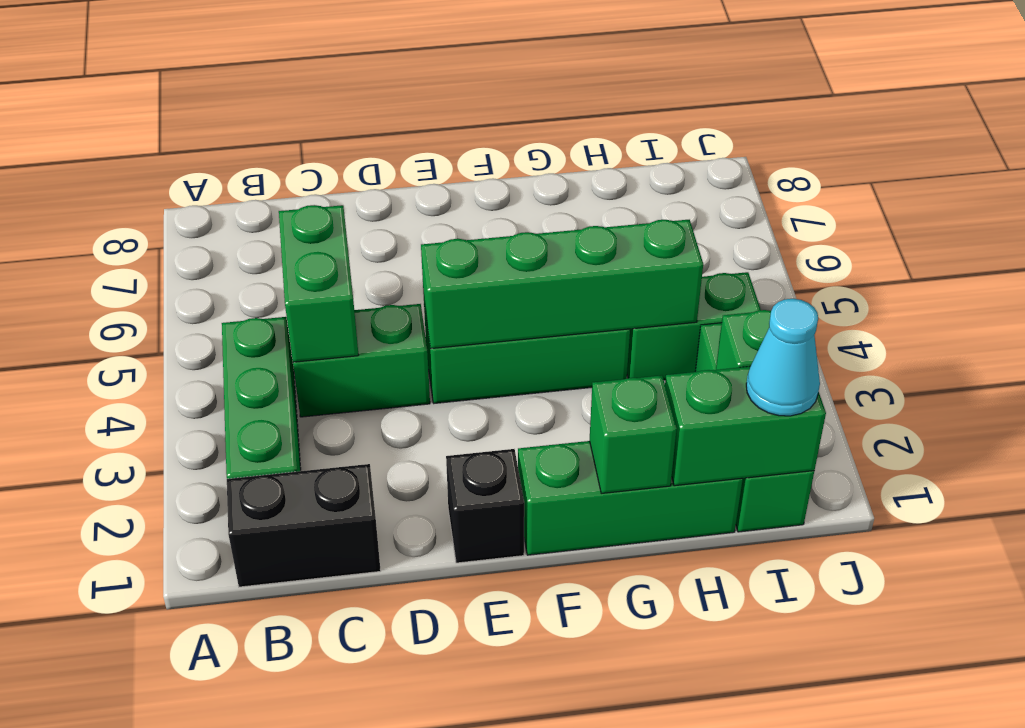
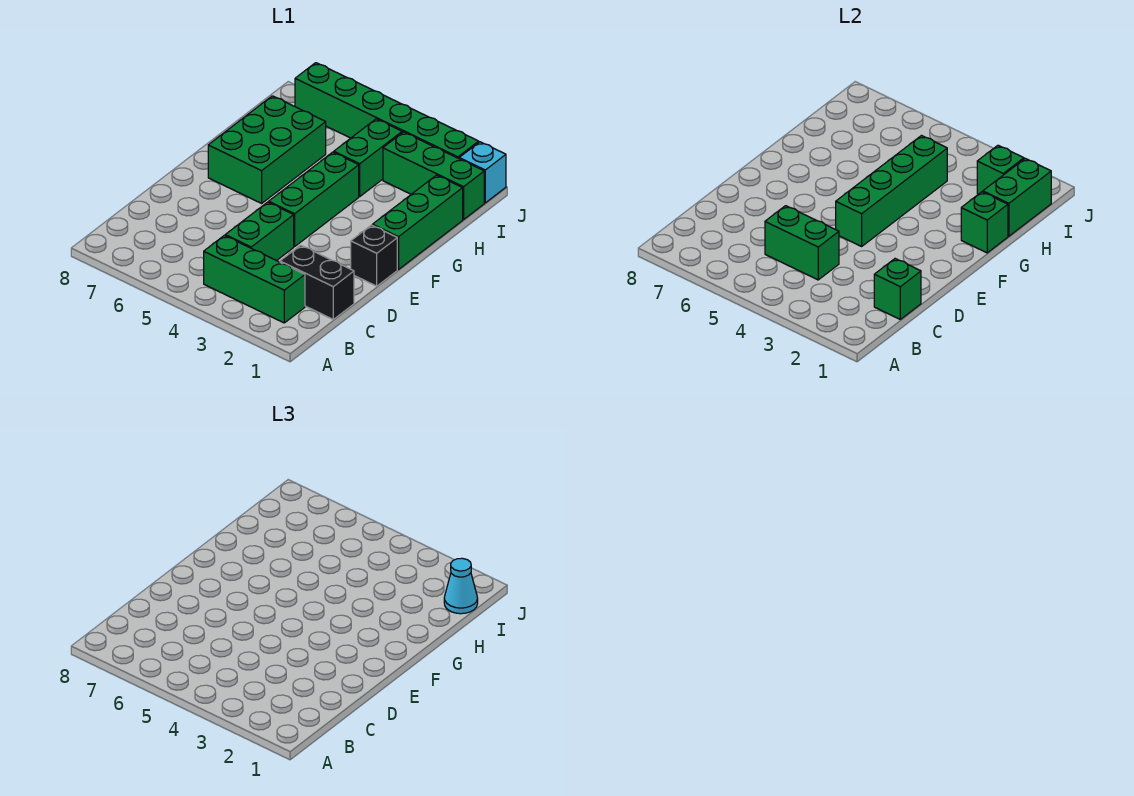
black brick B1:C1 level 1 -> black brick C1:C2 level 1
none -> green brick C1 level 2
none -> green brick F6:H7 level 1
none -> cyan brick J1 level 1
none -> green brick J2:J7 level 1

